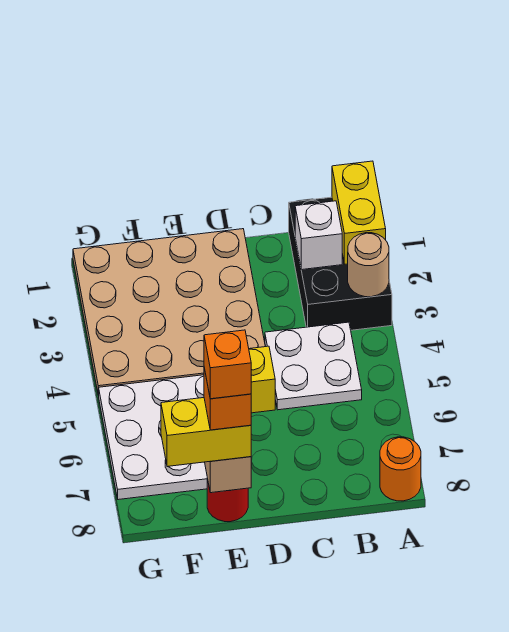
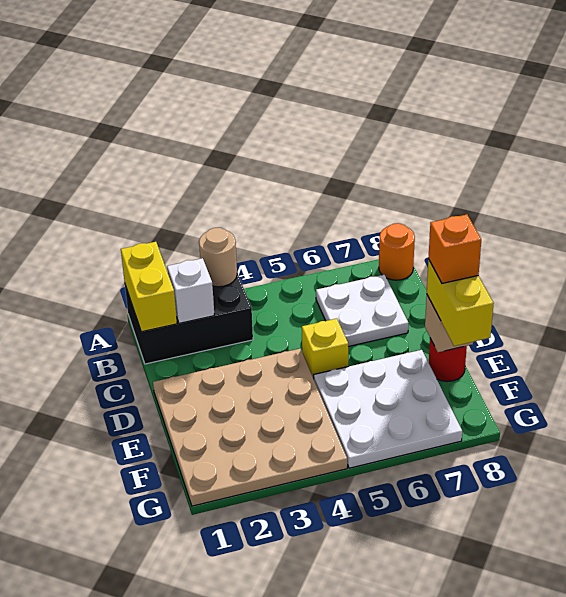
yellow brick A1:A2 level 2 -> yellow brick A1:B1 level 2
white plate B4:C5 level 1 -> white plate B6:C7 level 1
orange brick E8 level 5 -> none

